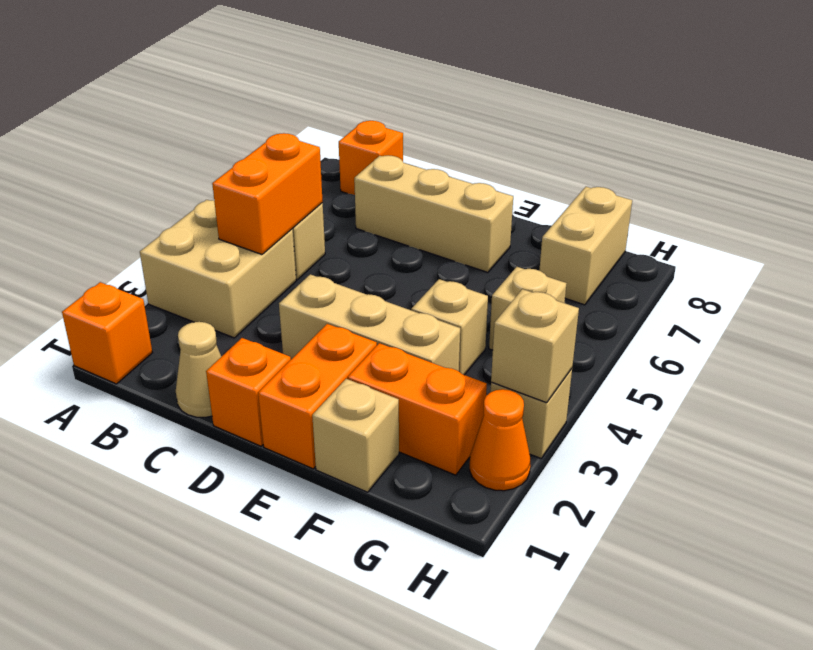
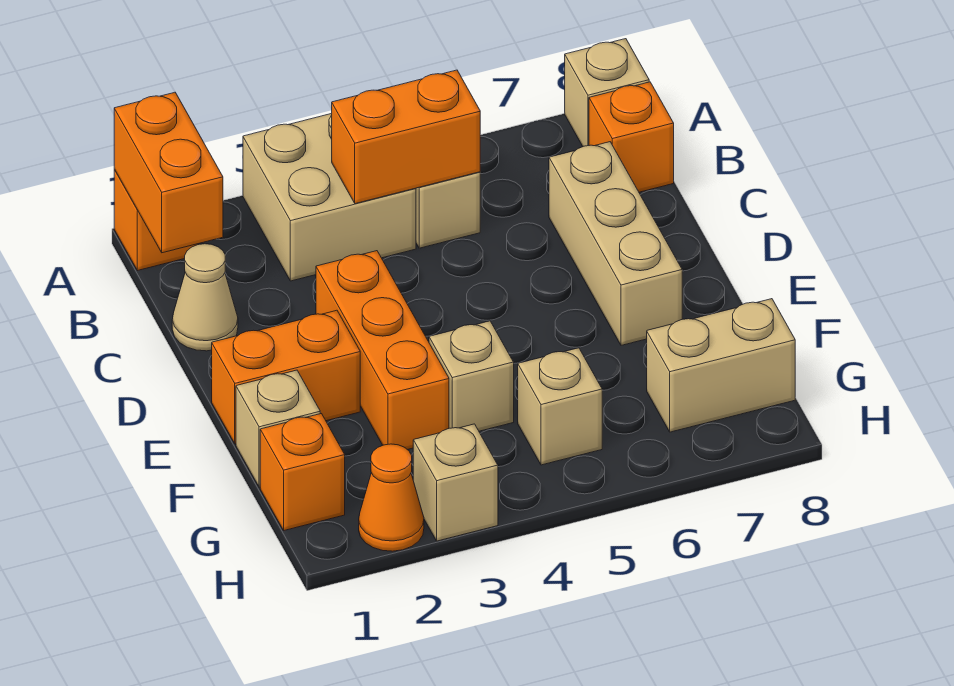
orange brick D1 level 1 -> orange brick G1 level 1
tan brick D3:F3 level 1 -> orange brick D3:F3 level 1
orange brick F2:G2 level 1 -> orange brick A1:B1 level 2
tan brick H3 level 2 -> tan brick A8 level 1

